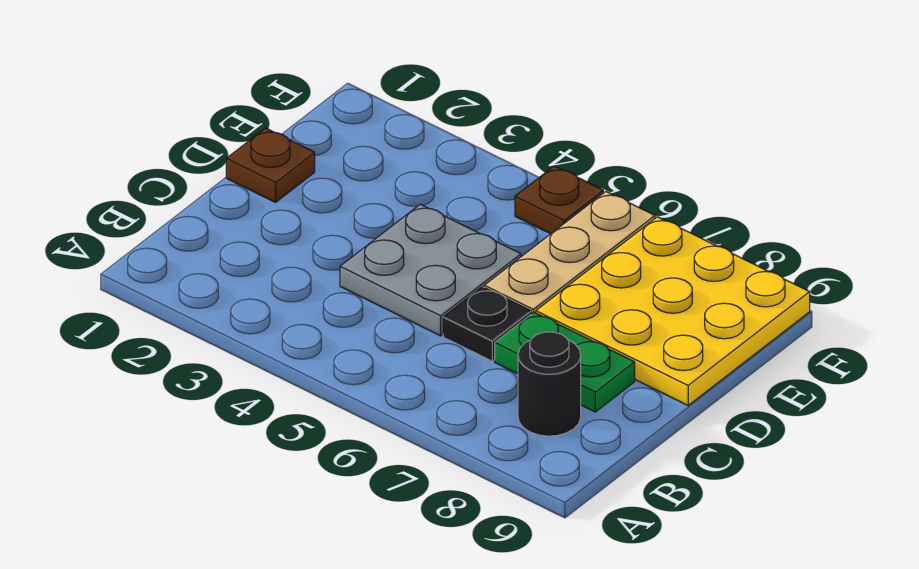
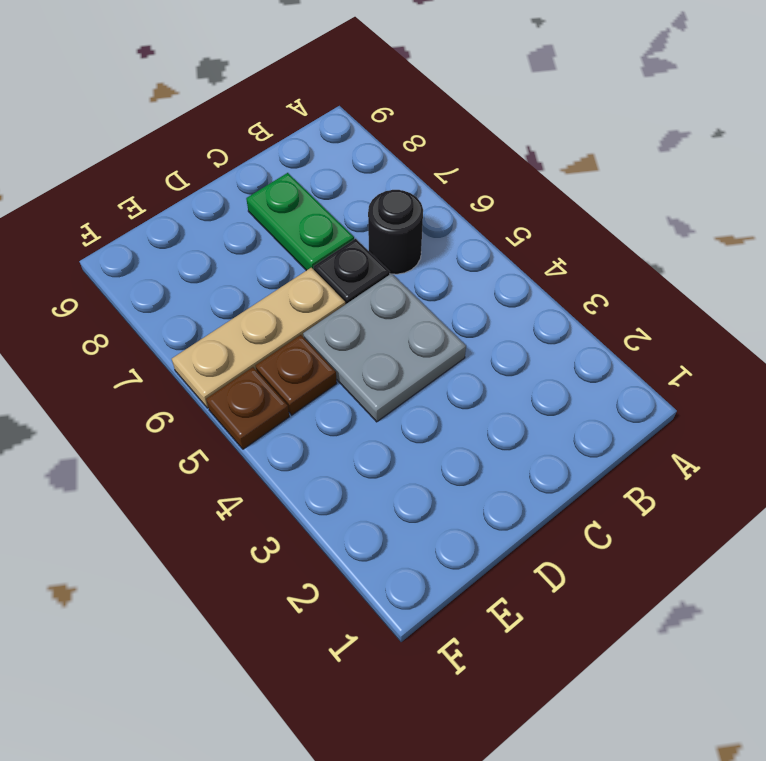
black round brick B8 level 1 -> black round brick B6 level 1
brown plate D1 level 1 -> brown plate E5 level 1
yellow plate D7:F9 level 1 -> none

